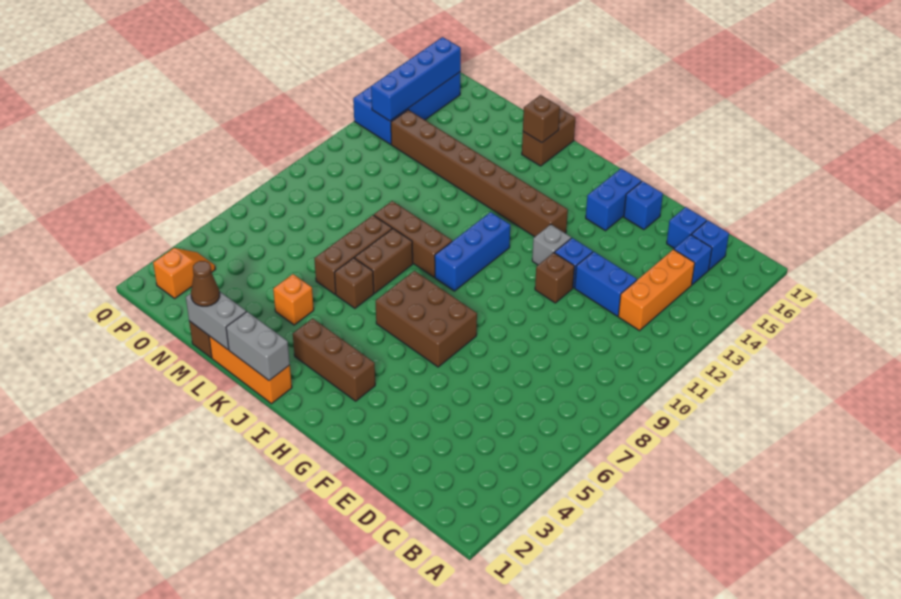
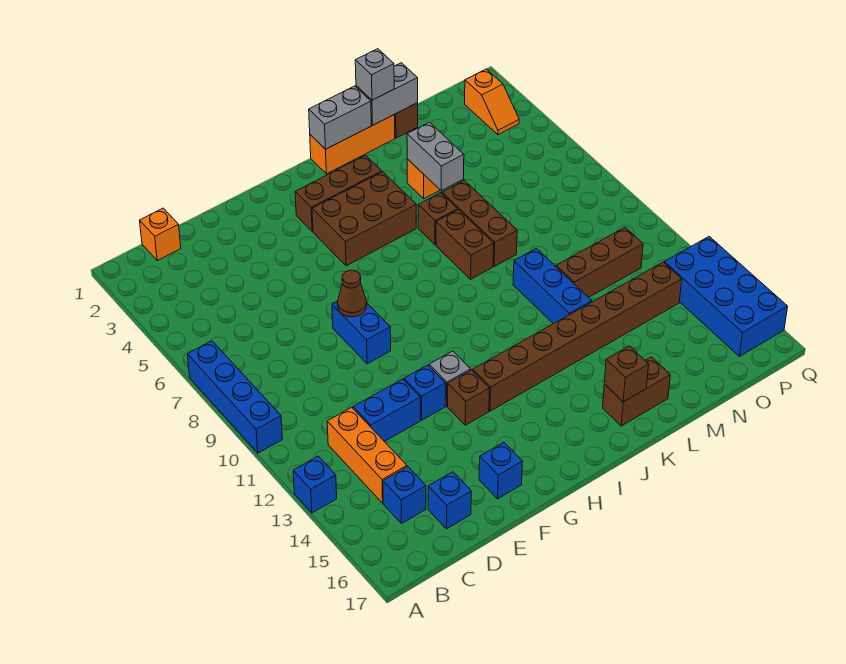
none -> orange brick C1 level 1
blue brick C16 level 1 -> blue brick A13 level 1
brown brick F11 level 1 -> brown brick G13 level 1
brown brick G6:I7 level 1 -> brown brick H4:J5 level 1
blue brick G15:G16 level 1 -> blue brick F8:F9 level 1
blue brick I9:I11 level 1 -> blue brick L10:L12 level 1
brown brick J9:L9 level 1 -> brown brick M11:O11 level 1
brown brick K16:K17 level 1 -> brown brick K16:L16 level 1
none -> grey brick L1 level 3
none -> grey brick L4:L5 level 2
brown cone M1 level 3 -> brown cone F8 level 2
blue brick P13:P16 level 2 -> blue brick A7:A10 level 1

